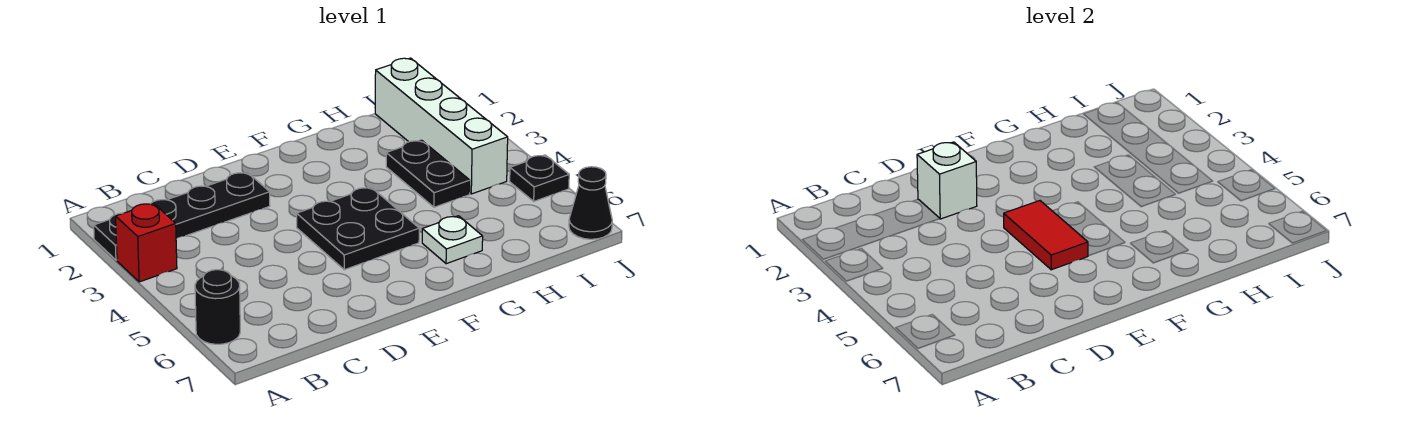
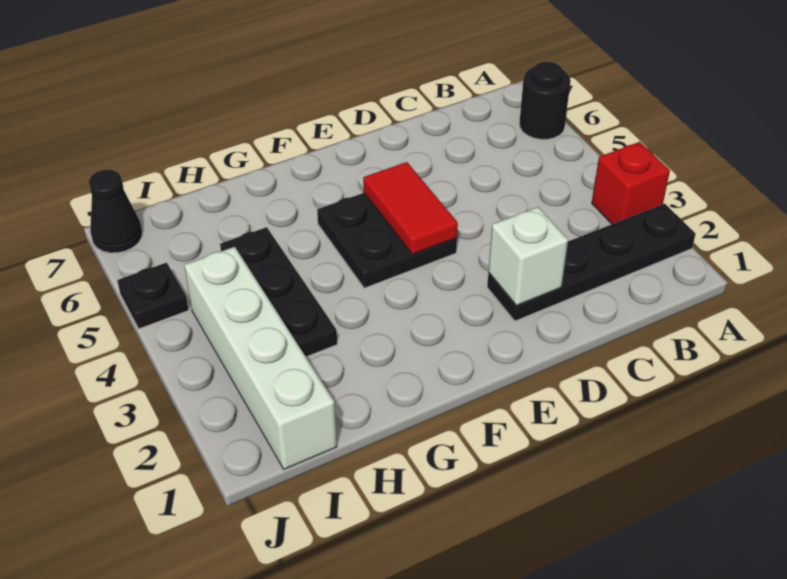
white plate G6 level 1 -> none
black plate H3:H4 level 1 -> black plate H3:H5 level 1

